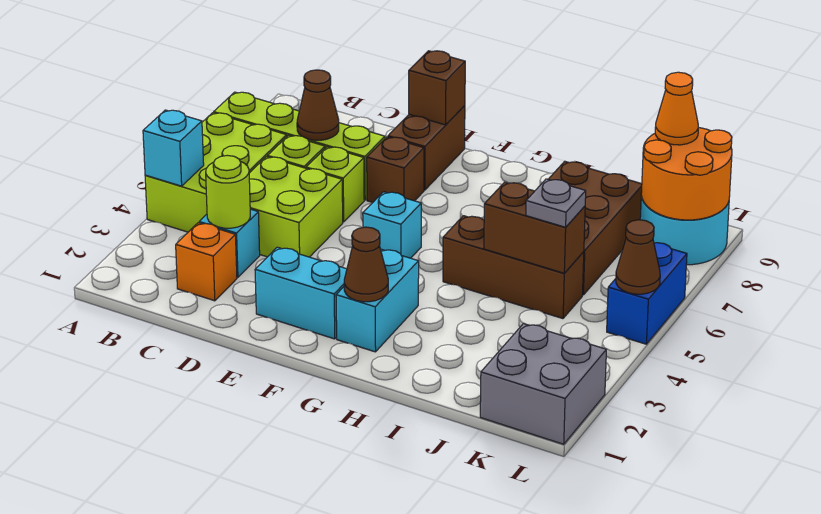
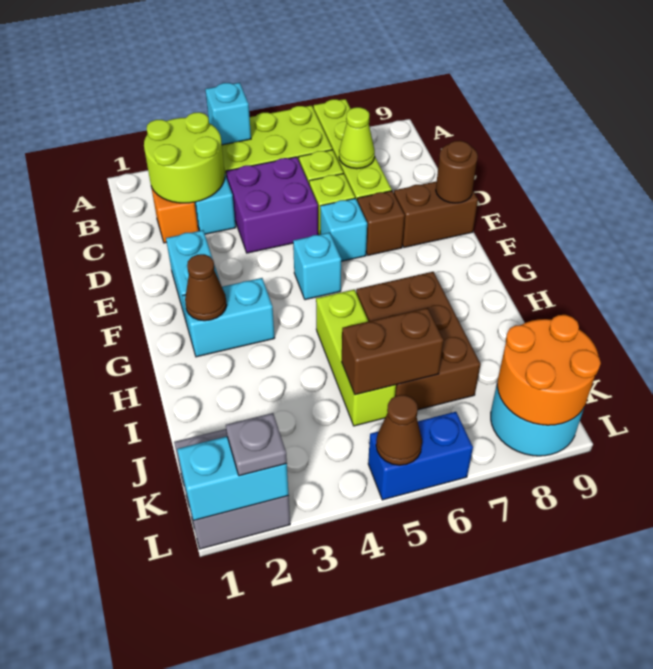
lime round brick C3 level 2 -> lime round brick B2:C3 level 2
lime brick C4:D5 level 1 -> purple brick C4:D5 level 1
brown cone C7 level 2 -> lime cone C7 level 2
none -> cyan brick E6 level 1
brown brick E9 level 2 -> brown round brick E9 level 2
brown brick H5:J5 level 1 -> lime brick H5:J5 level 1
brown brick I5:J5 level 2 -> brown brick J5:J6 level 2
brown brick I6:J8 level 1 -> brown brick H6:J7 level 1
grey plate J5 level 3 -> grey plate L2 level 3
orange cone K9 level 3 -> none
none -> cyan brick L1:L2 level 2

